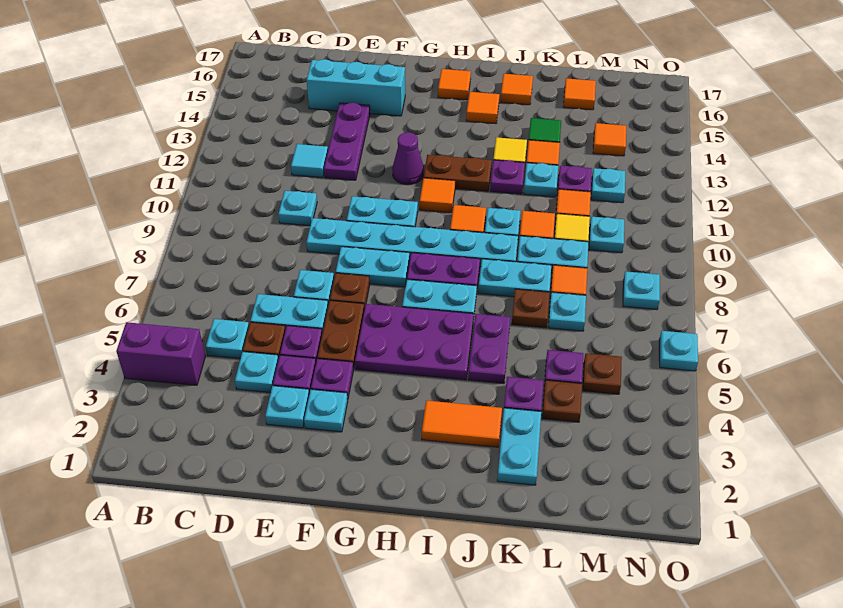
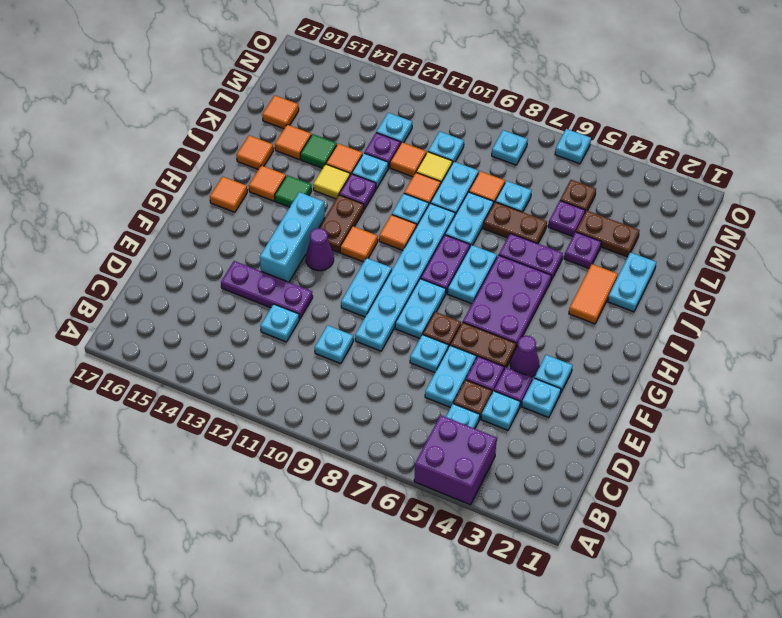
purple brick A4:B4 level 1 -> purple brick A4:B5 level 1
cyan tile D12 level 1 -> cyan plate D12 level 1
cyan brick D15:F15 level 1 -> cyan brick F13:H13 level 1
purple plate F4 level 1 -> purple cone F4 level 1
none -> green tile I14 level 1
cyan plate K2:K3 level 1 -> cyan plate J2:K2 level 1
brown plate K7 level 1 -> brown plate K6:K7 level 1
brown plate L4 level 1 -> brown plate L3:L4 level 1
orange tile M14 level 1 -> orange tile K15 level 1

